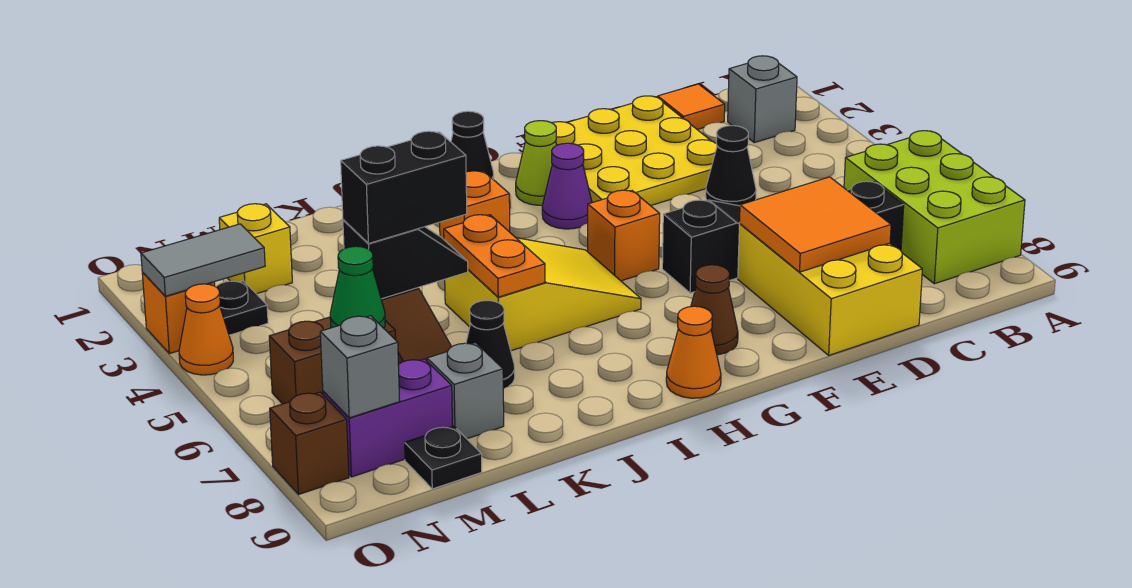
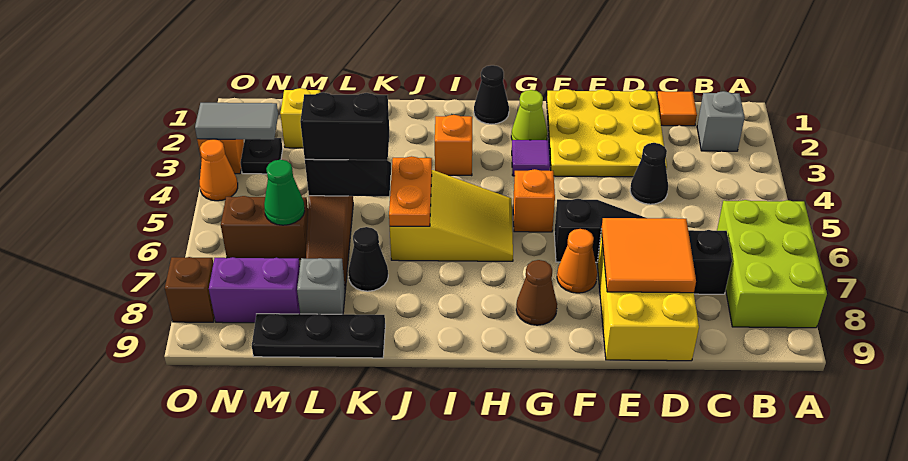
purple cone G3 level 1 -> purple tile G3 level 1
orange cone H9 level 1 -> orange cone F7 level 1
black plate M9 level 1 -> black plate K9:M9 level 1
grey brick N8 level 2 -> none

